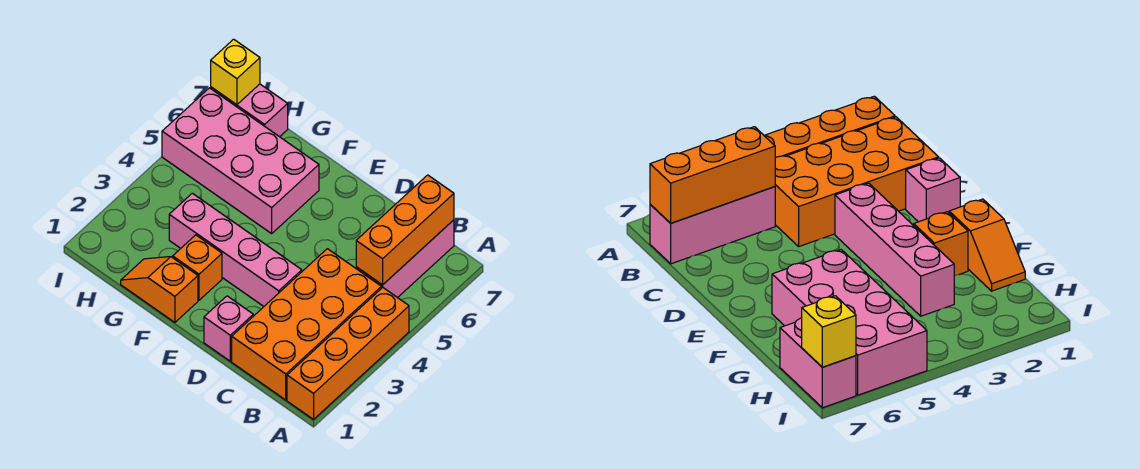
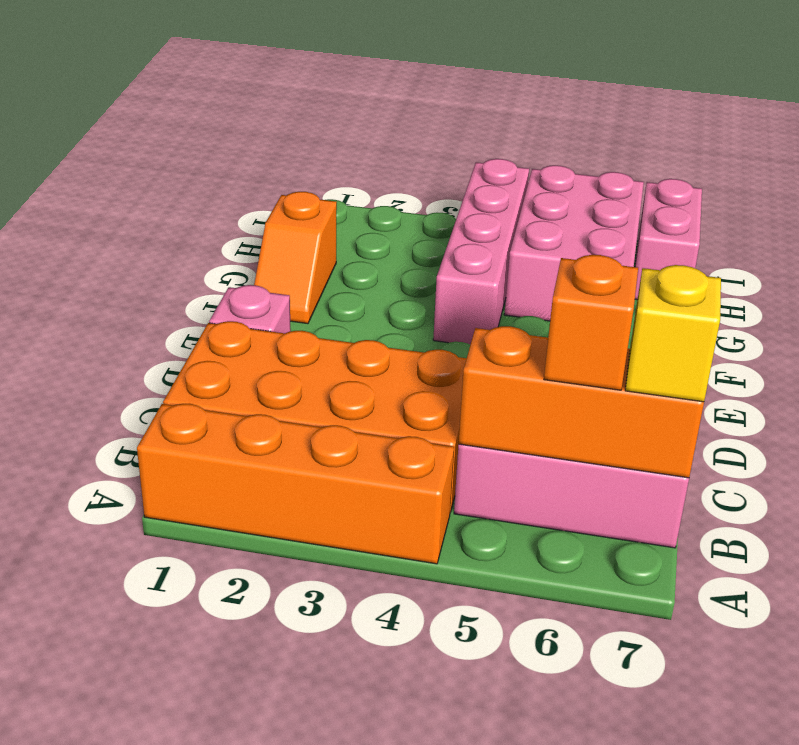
pink brick D3:G3 level 1 -> pink brick F4:I4 level 1
orange slope F1:G1 level 1 top F -> orange slope F1:G1 level 1 top G
orange brick F2 level 1 -> orange brick B6 level 3
pink brick F5:I6 level 1 -> pink brick G5:I6 level 1
yellow brick I7 level 2 -> yellow brick B7 level 3

